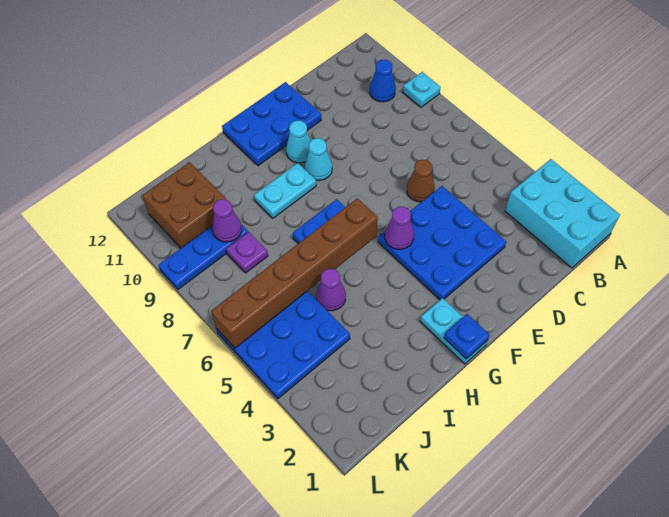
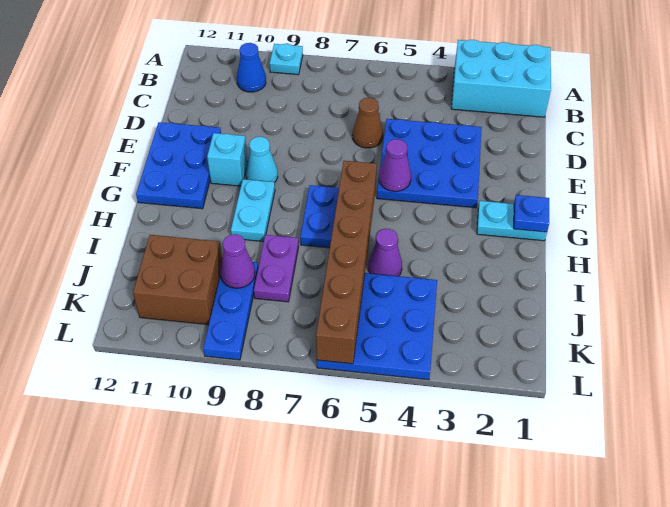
cyan cone F10 level 1 -> cyan brick F10 level 1
purple plate J8 level 1 -> purple plate I8:J8 level 1

